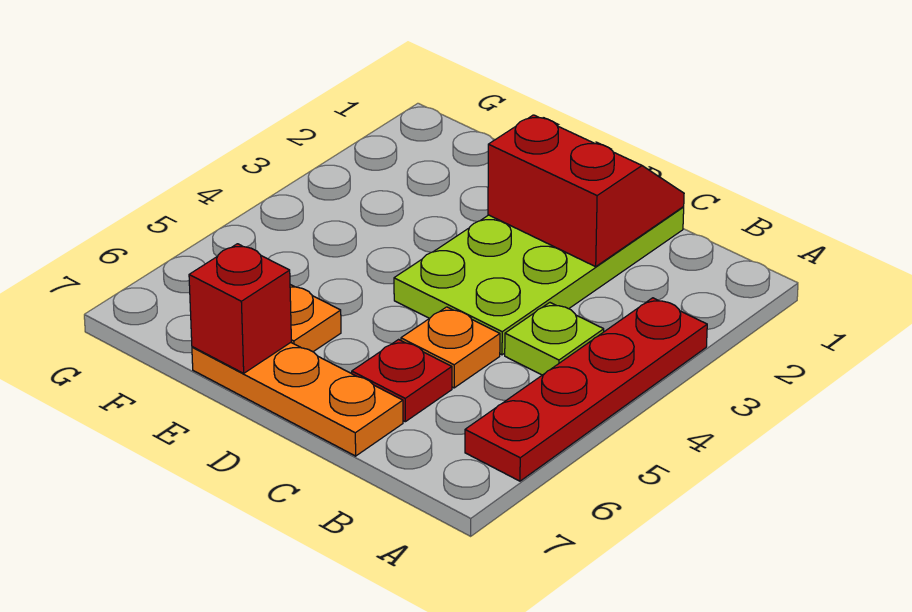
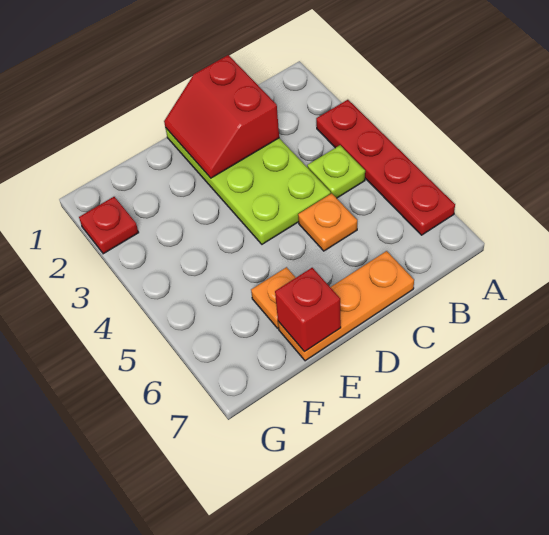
red slope C1:D2 level 2 top 2 -> red slope C1:D2 level 2 top C
red plate C6 level 1 -> red plate G2 level 1

